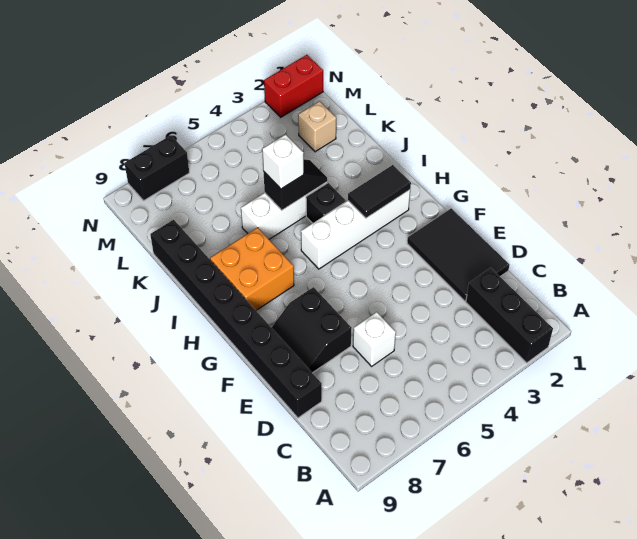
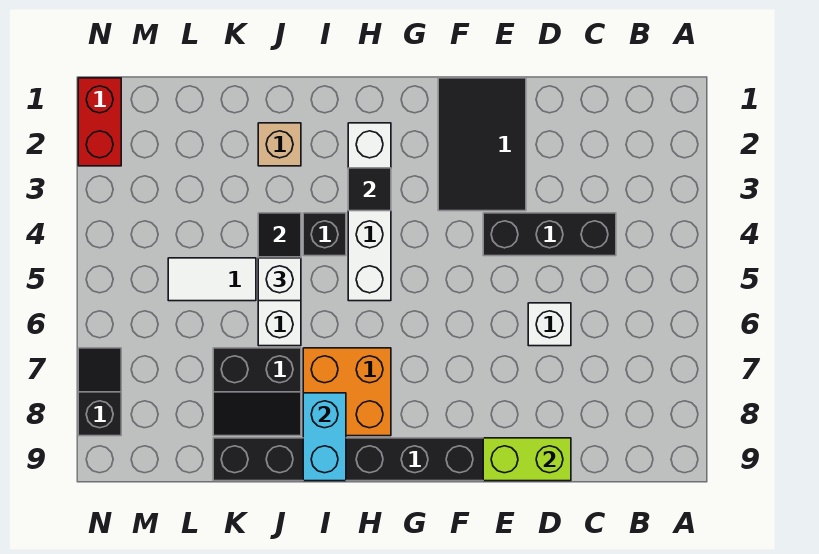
black brick A2:C2 level 1 -> black brick C4:E4 level 1
black tile D1:F2 level 1 -> black tile E1:F3 level 1
none -> lime brick D9:E9 level 2
black slope E7:F8 level 1 top 7 -> black slope J7:K8 level 1 top 7
black tile H2:H3 level 2 -> black tile H3 level 2
none -> cyan brick I8:I9 level 2
none -> white tile K5:L5 level 1
tan brick L2 level 1 -> tan brick J2 level 1
black brick N7:N8 level 1 -> black slope N7:N8 level 1 top 8

